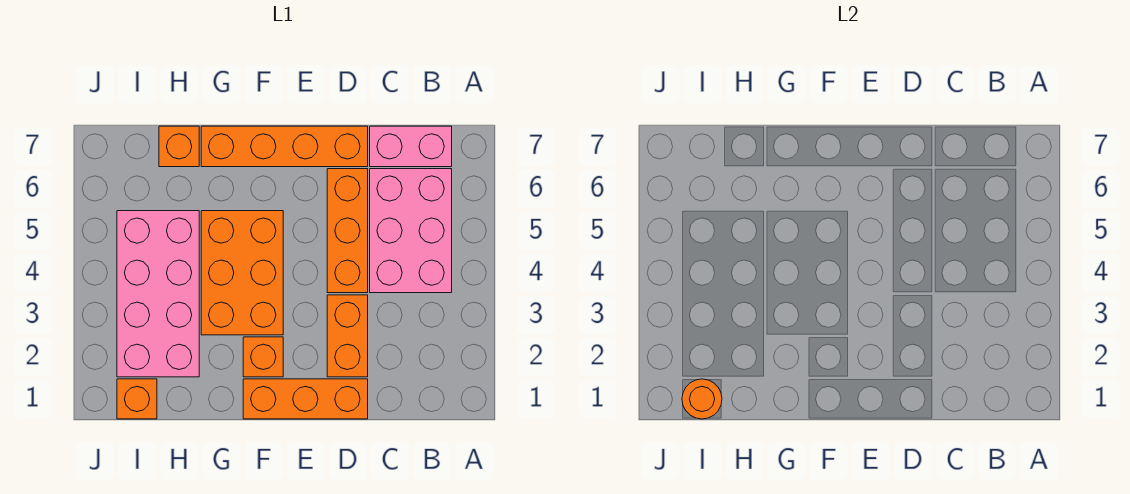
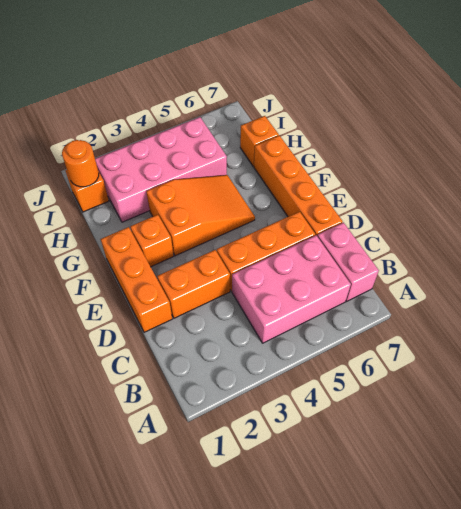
orange brick F3:G5 level 1 -> orange slope F3:G5 level 1 top 3

